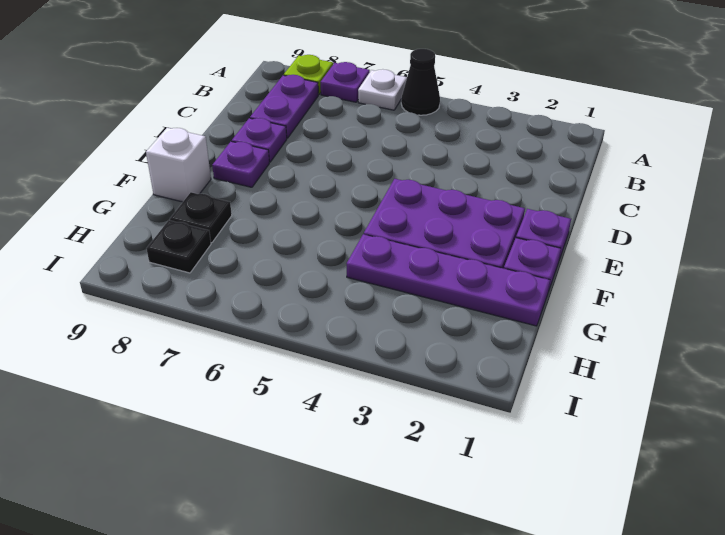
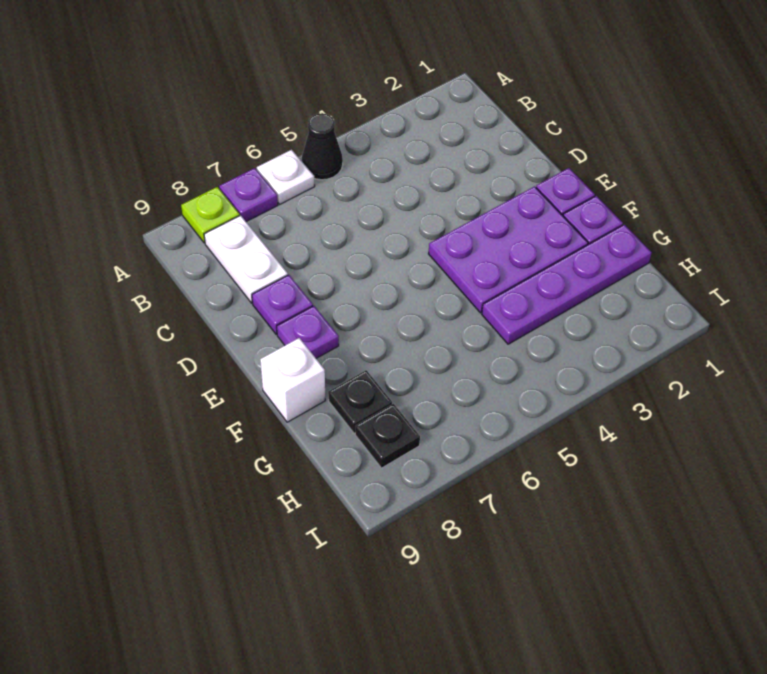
purple plate B8:C8 level 1 -> white plate B8:C8 level 1

